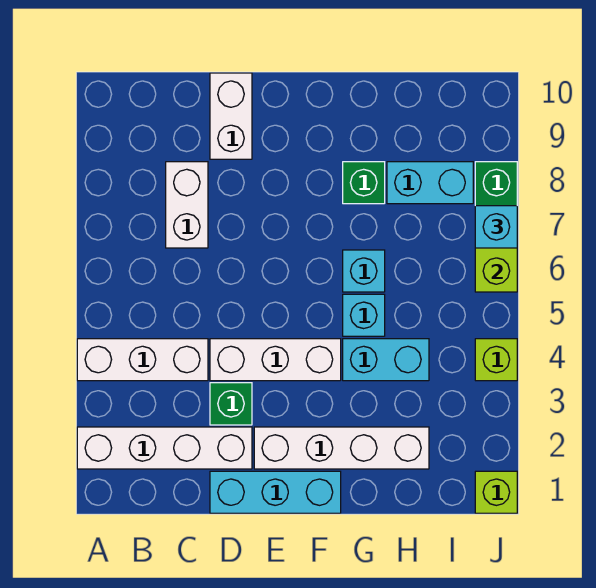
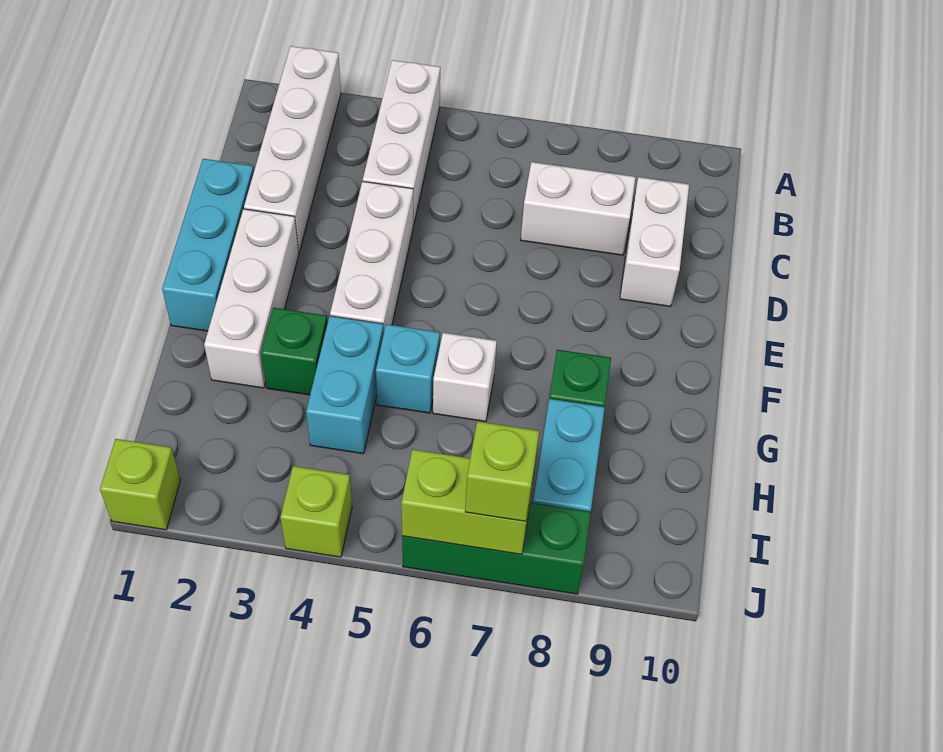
green brick D3 level 1 -> green brick G3 level 1
white brick D9:D10 level 1 -> white brick C9:D9 level 1
white brick E2:H2 level 1 -> white brick E2:G2 level 1
cyan brick G6 level 1 -> white brick G6 level 1
cyan brick J7 level 3 -> lime brick J7 level 3

